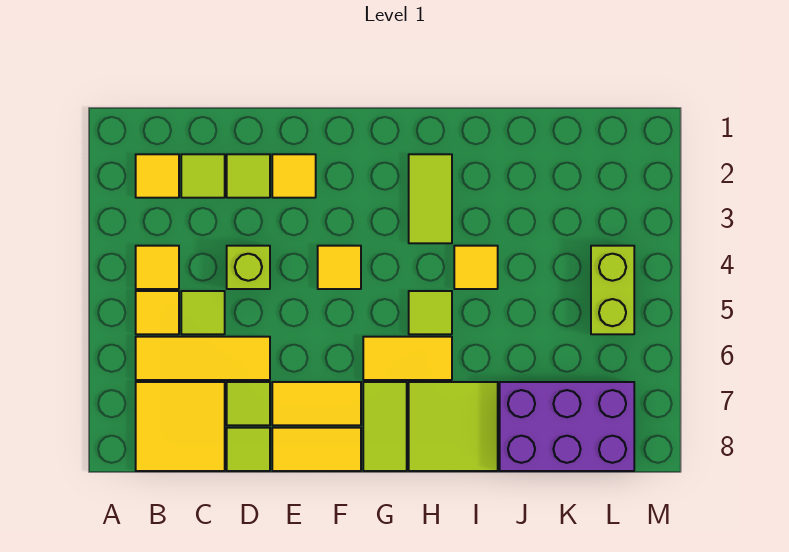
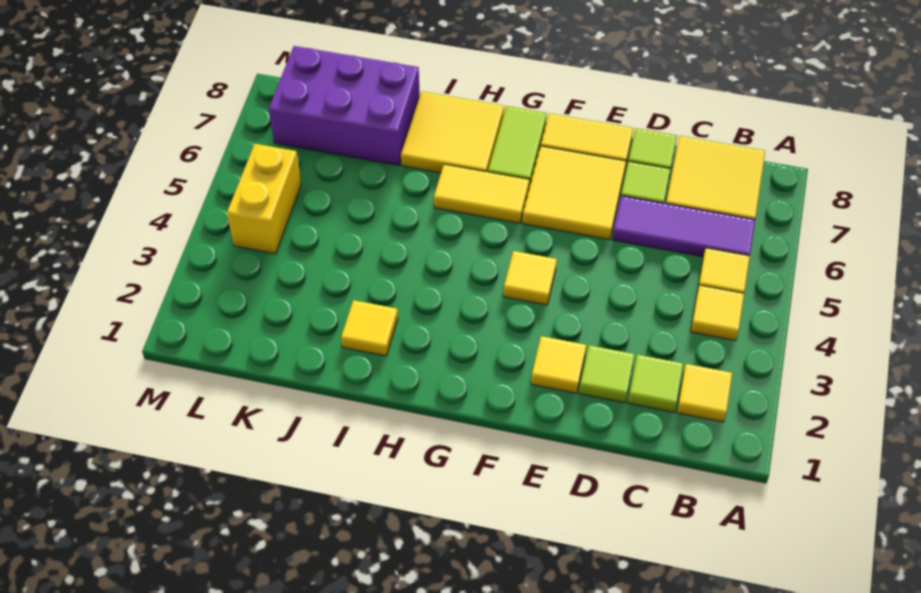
yellow tile B6:D6 level 1 -> purple tile B6:D6 level 1
lime tile C5 level 1 -> none
lime brick D4 level 1 -> none
yellow tile E7:F7 level 1 -> yellow tile E6:F7 level 1
lime tile H2:H3 level 1 -> none
lime tile H5 level 1 -> none
lime tile H7:I8 level 1 -> yellow tile H7:I8 level 1
yellow tile I4 level 1 -> yellow tile I2 level 1
lime brick L4:L5 level 1 -> yellow brick L4:L5 level 1

